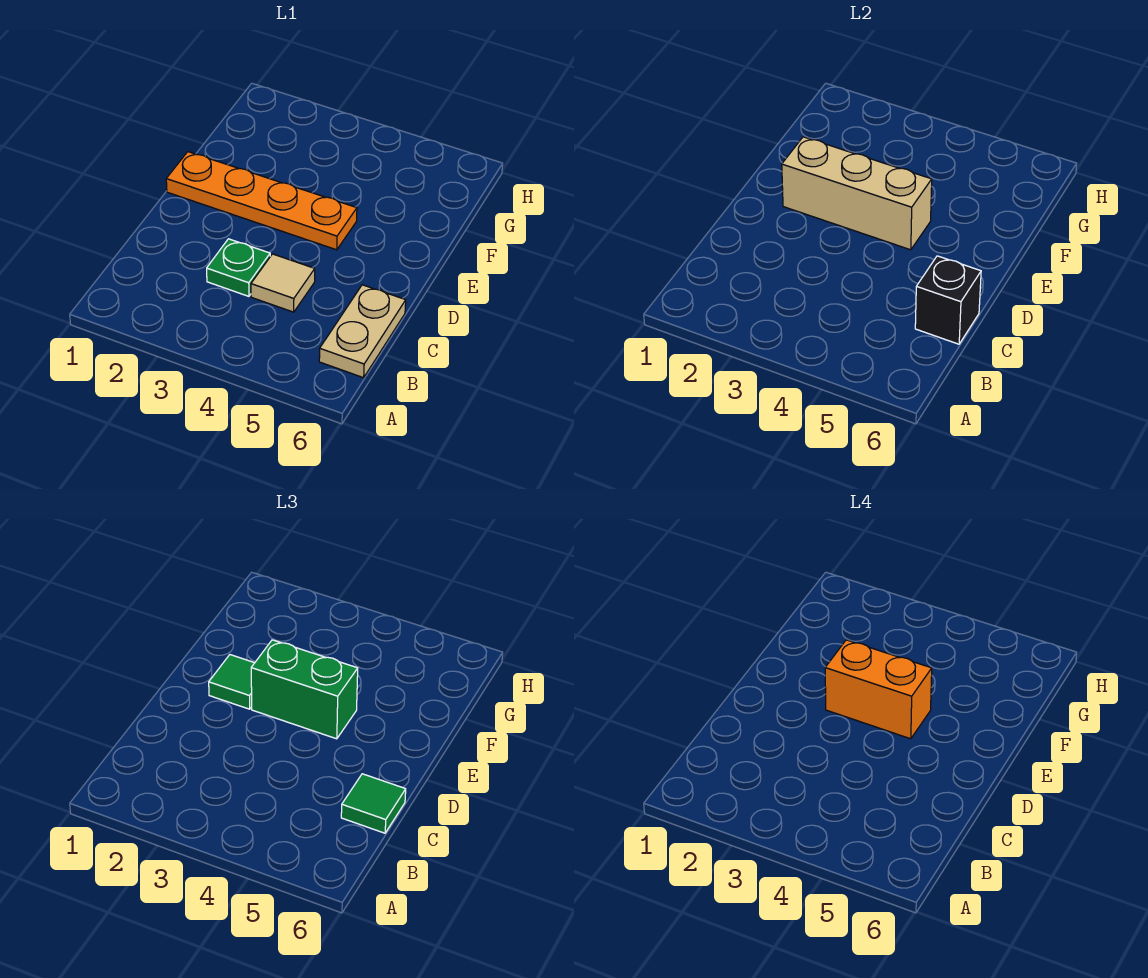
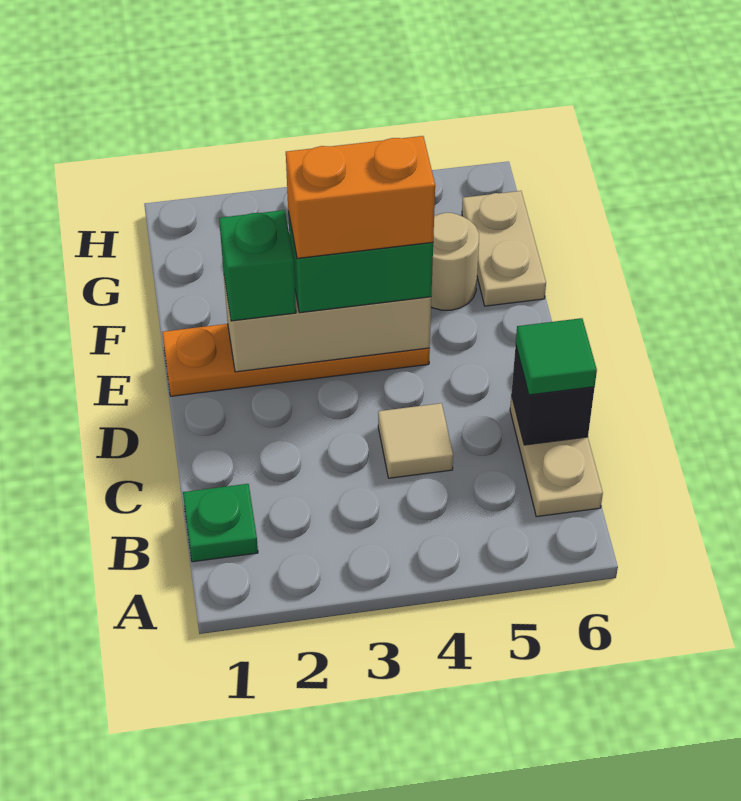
green plate C3 level 1 -> green plate B1 level 1
green tile E2 level 3 -> green brick E2 level 3
none -> tan round brick F5 level 1
none -> tan plate F6:G6 level 1

